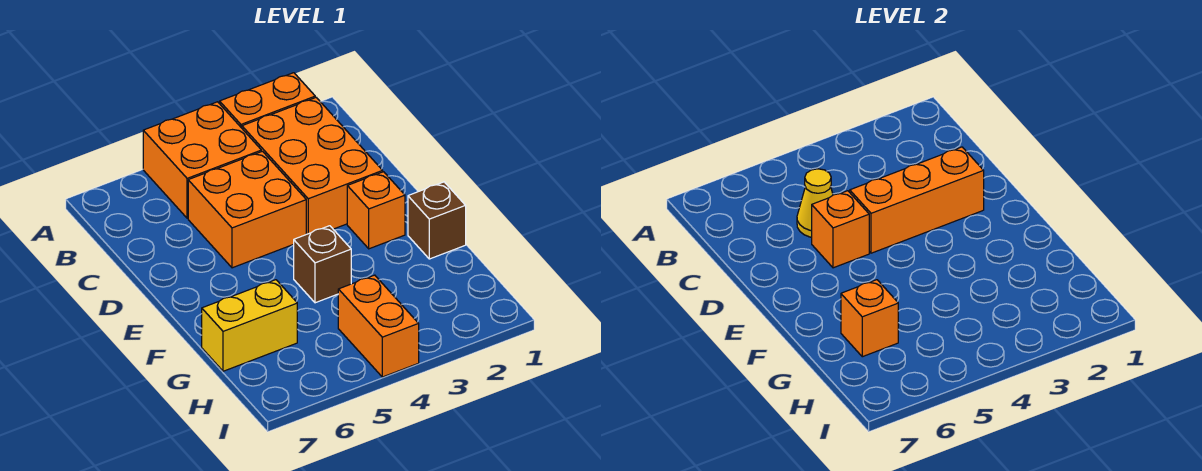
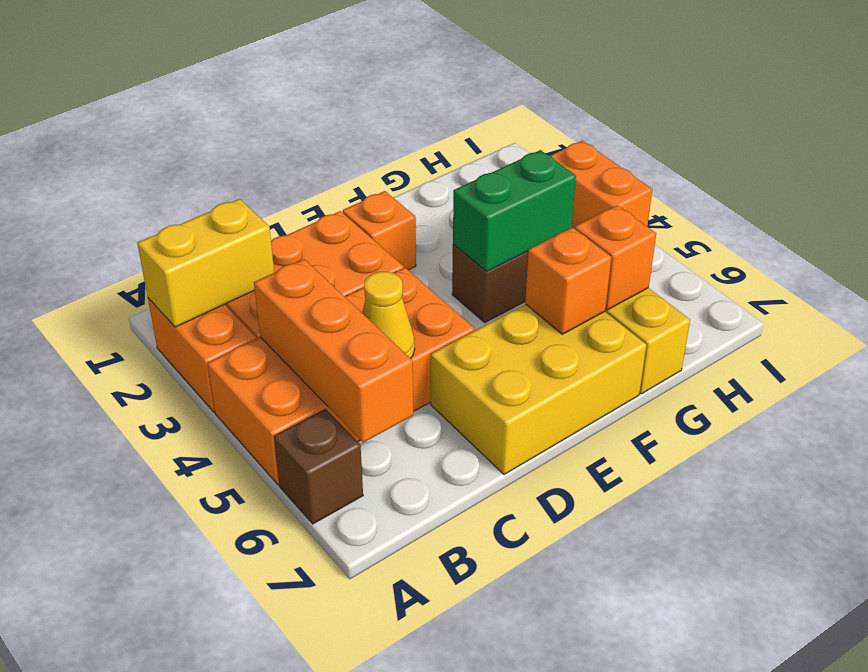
none -> yellow brick A2:B2 level 2
orange brick D2:D4 level 2 -> orange brick B4:B6 level 2
orange brick D5 level 2 -> orange brick F6 level 2
none -> yellow brick D6:F7 level 1
brown brick F1 level 1 -> brown brick A6 level 1
none -> green brick F4:G4 level 2
orange brick H4:I4 level 1 -> orange brick I3:I4 level 1

